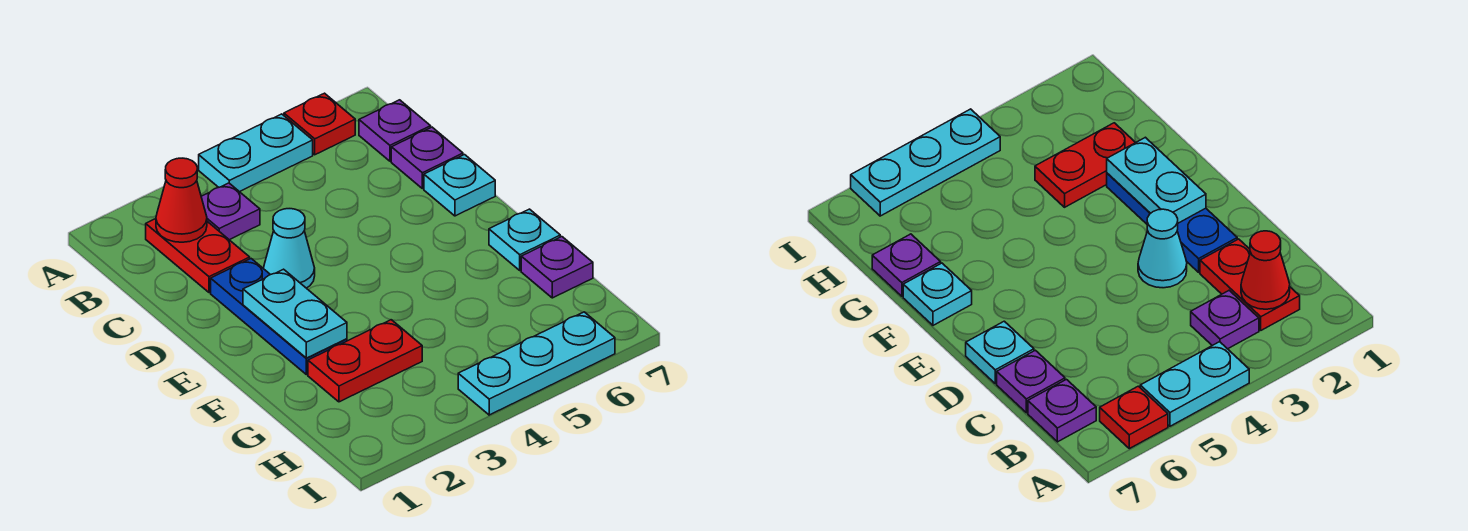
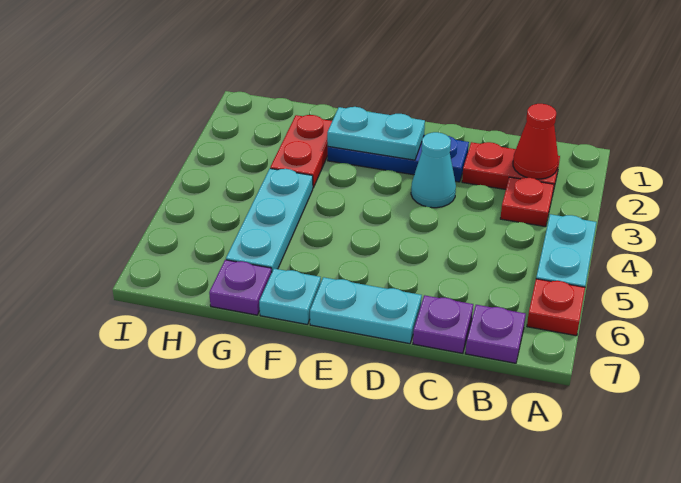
purple plate B3 level 1 -> red plate B3 level 1
cyan plate D7 level 1 -> cyan plate D7:E7 level 1
cyan plate I4:I6 level 1 -> cyan plate G4:G6 level 1

